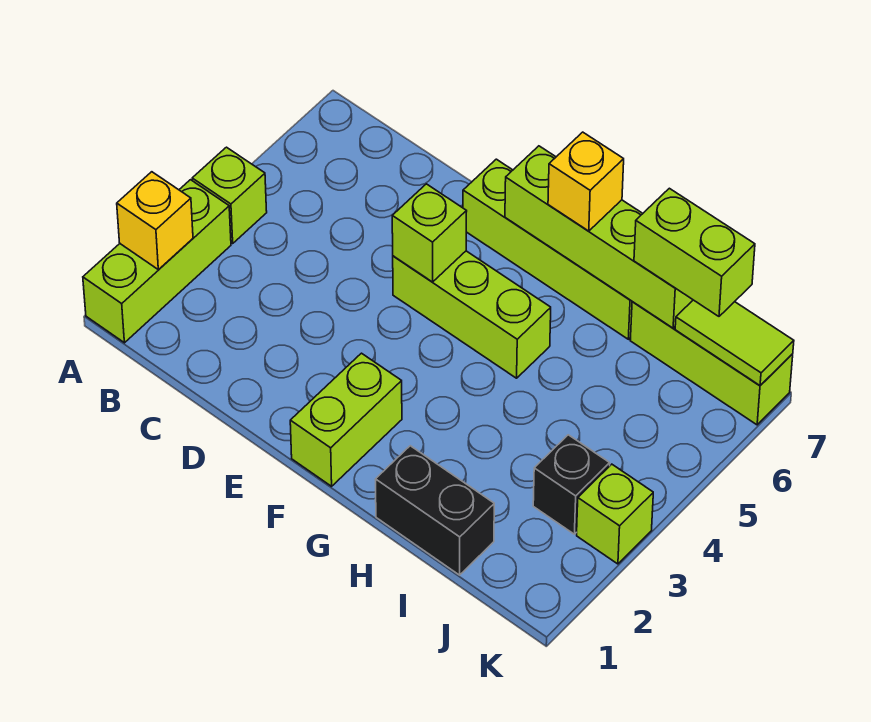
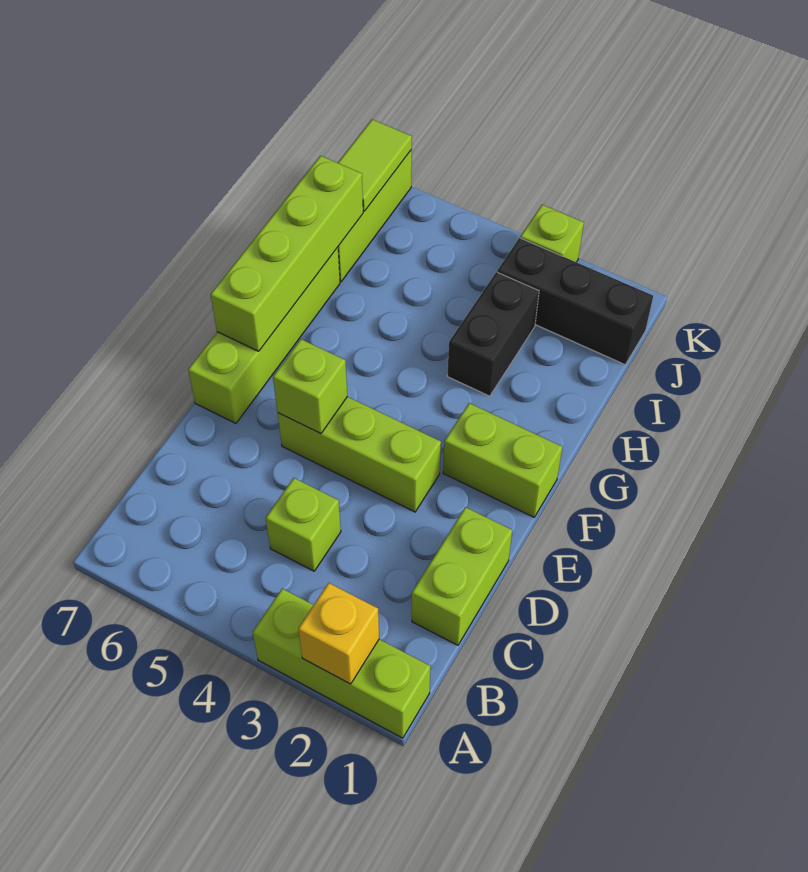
lime brick A4 level 1 -> lime brick C4 level 1
lime brick E5:G5 level 1 -> lime brick E3:E5 level 1
yellow brick G7 level 3 -> none
black brick H1:I1 level 1 -> black brick H3:I3 level 1
lime brick I7:J7 level 3 -> lime brick C1:D1 level 1
black brick J3 level 1 -> black brick J1:J3 level 1

